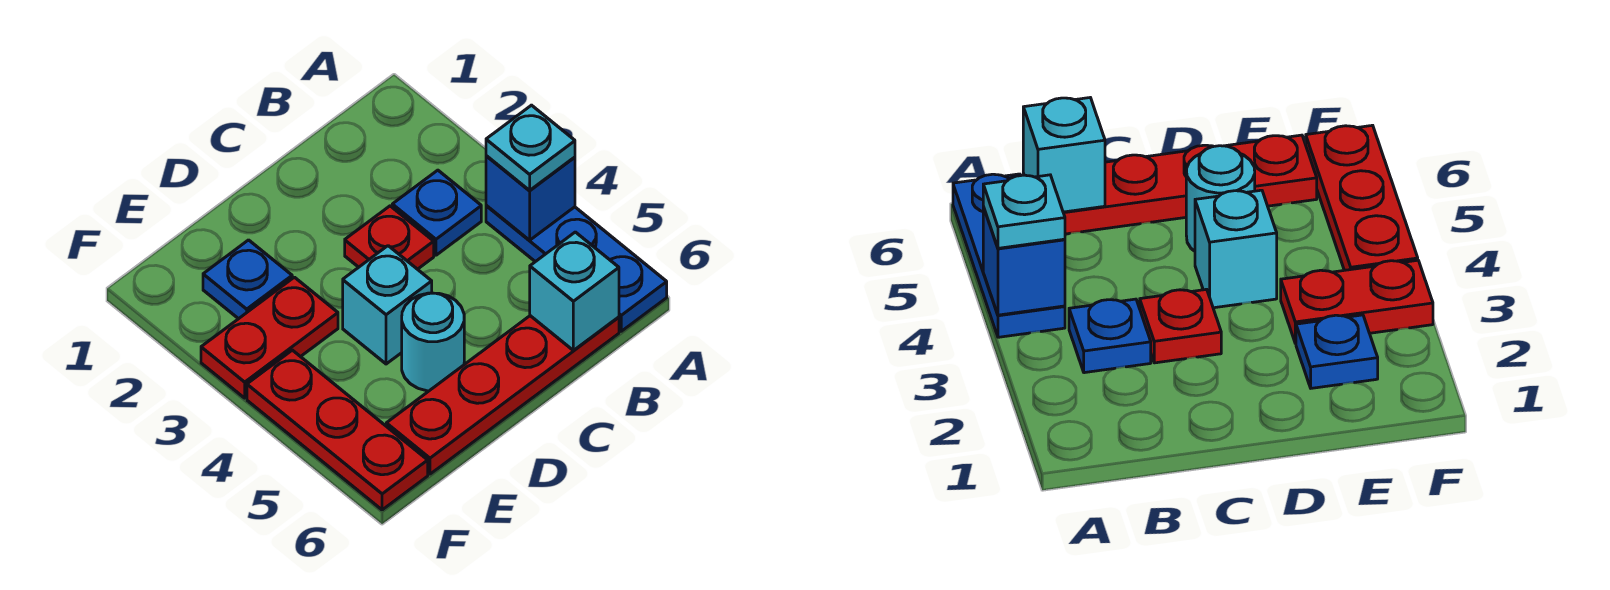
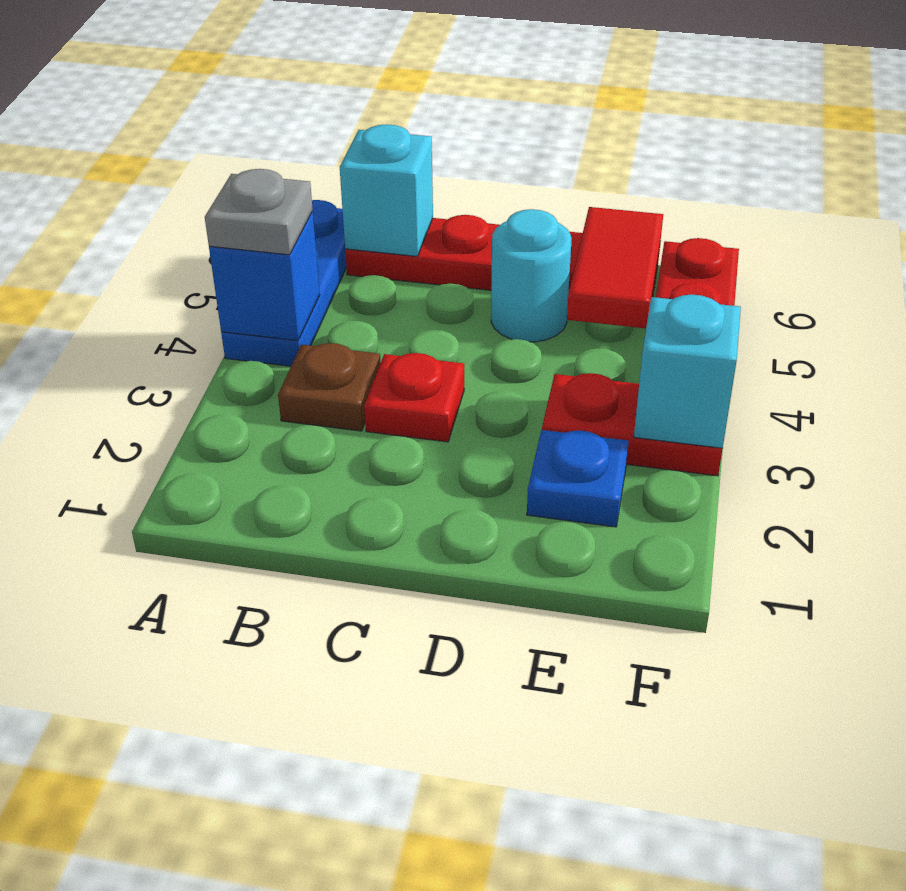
cyan plate A4 level 3 -> grey plate A4 level 3
blue plate B3 level 1 -> brown plate B3 level 1
cyan brick D4 level 1 -> cyan brick F3 level 2
none -> red tile E5:E6 level 2

